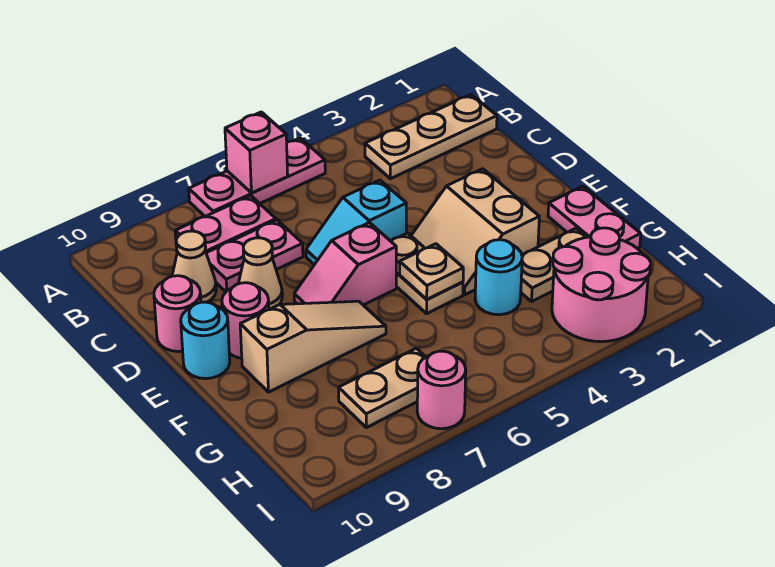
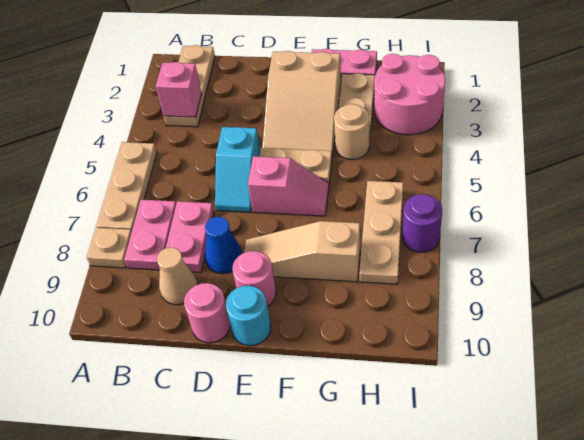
pink plate A5:A7 level 1 -> tan plate A5:A7 level 1
pink brick A6 level 2 -> pink brick B3 level 2
tan cone D8 level 1 -> blue cone D8 level 1
tan slope E3:F4 level 1 top 3 -> tan slope E2:F4 level 1 top 2
pink slope E6:E7 level 1 top 6 -> pink slope E6:F6 level 1 top E
tan plate F5 level 2 -> tan plate A8 level 1
tan slope F7:F9 level 1 top 9 -> tan slope E8:G8 level 1 top G
cyan round brick G4 level 1 -> tan round brick G4 level 1
tan plate H7:H8 level 1 -> tan plate H6:H8 level 1
pink round brick I7 level 1 -> purple round brick I7 level 1

